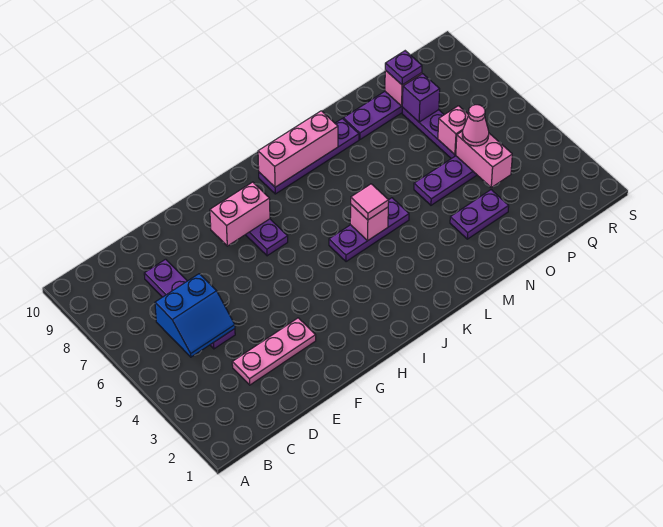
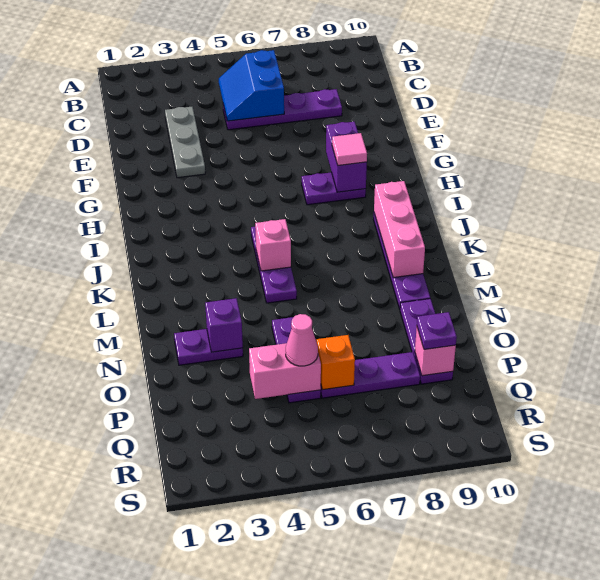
pink plate D3:F3 level 1 -> grey plate D3:F3 level 1
pink brick G8:H8 level 2 -> purple brick G8:H8 level 2
pink tile K5 level 3 -> pink tile H8 level 3
purple plate N3:O3 level 1 -> purple plate N2:N3 level 1
pink brick P6 level 2 -> orange brick P6 level 2
purple brick P8 level 2 -> purple brick N3 level 2

